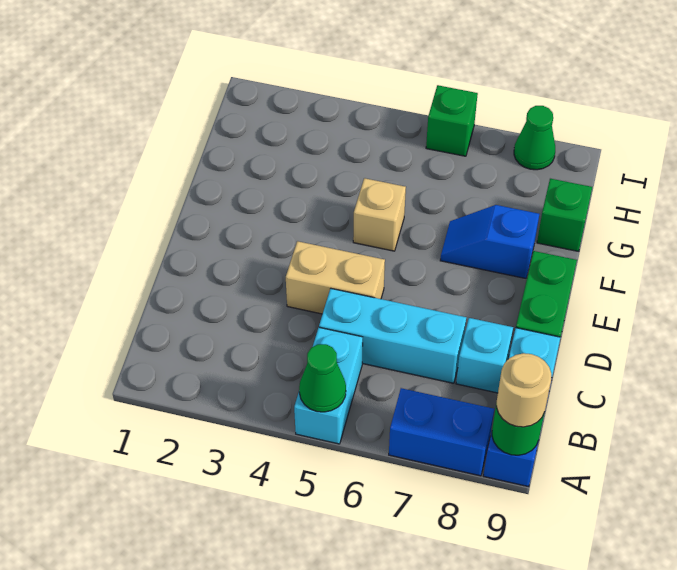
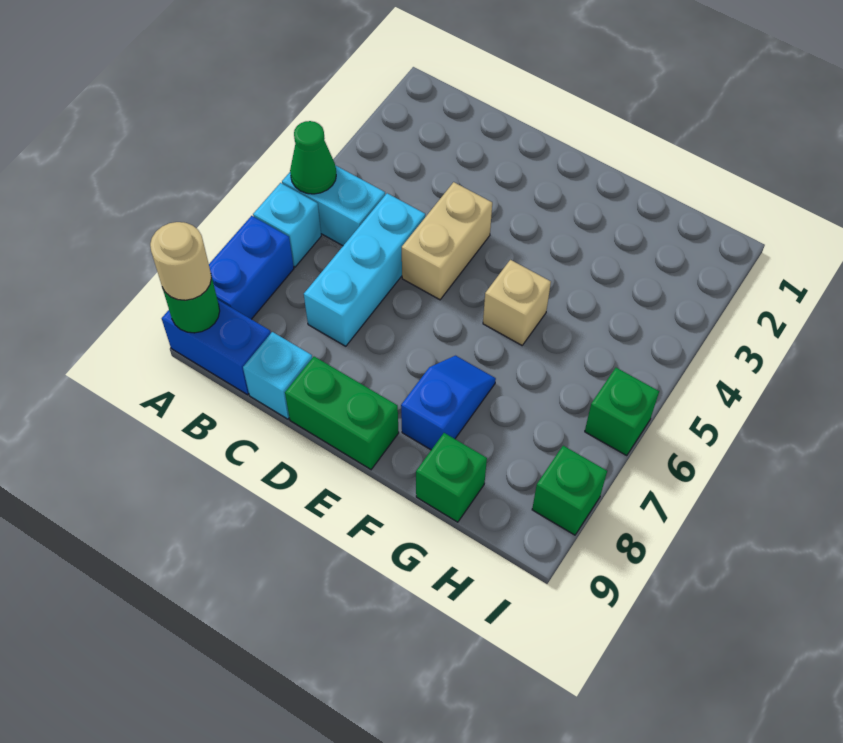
cyan brick C8 level 1 -> cyan brick A6 level 1
green cone I8 level 1 -> green brick I8 level 1

